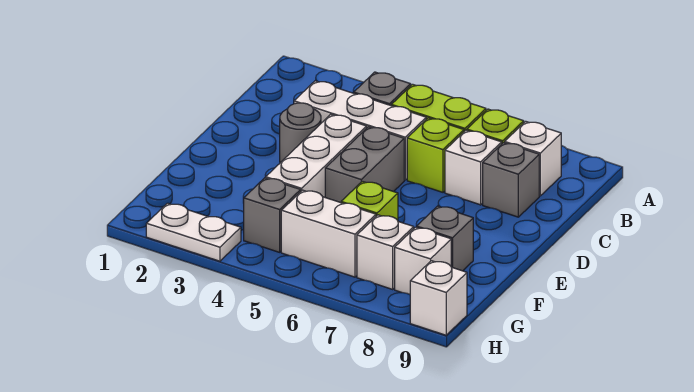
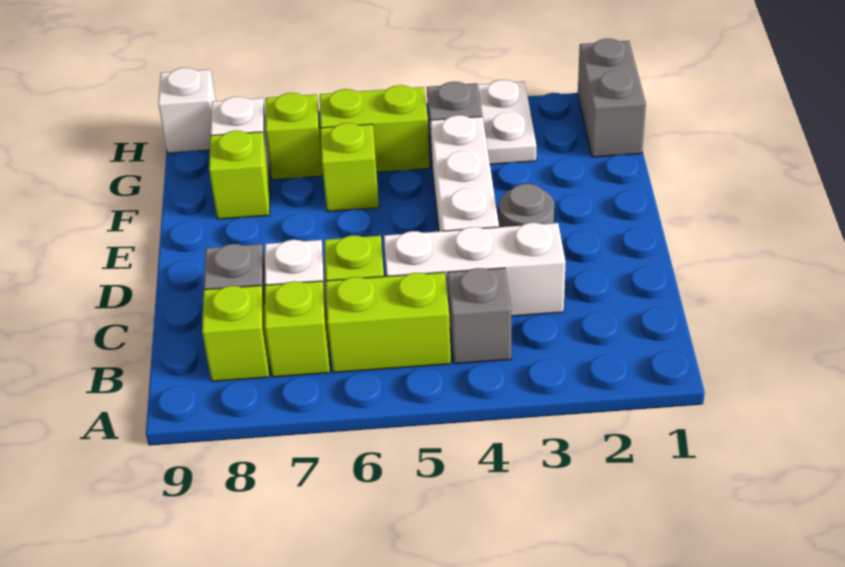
white brick B8 level 1 -> lime brick B8 level 1
grey brick D5:E5 level 1 -> grey brick G1:H1 level 1
grey brick F8 level 1 -> lime brick F8 level 1
white brick G5:G6 level 1 -> lime brick G5:G6 level 1
white brick G7 level 1 -> lime brick G7 level 1
white plate H2:H3 level 1 -> white plate G3:H3 level 1

